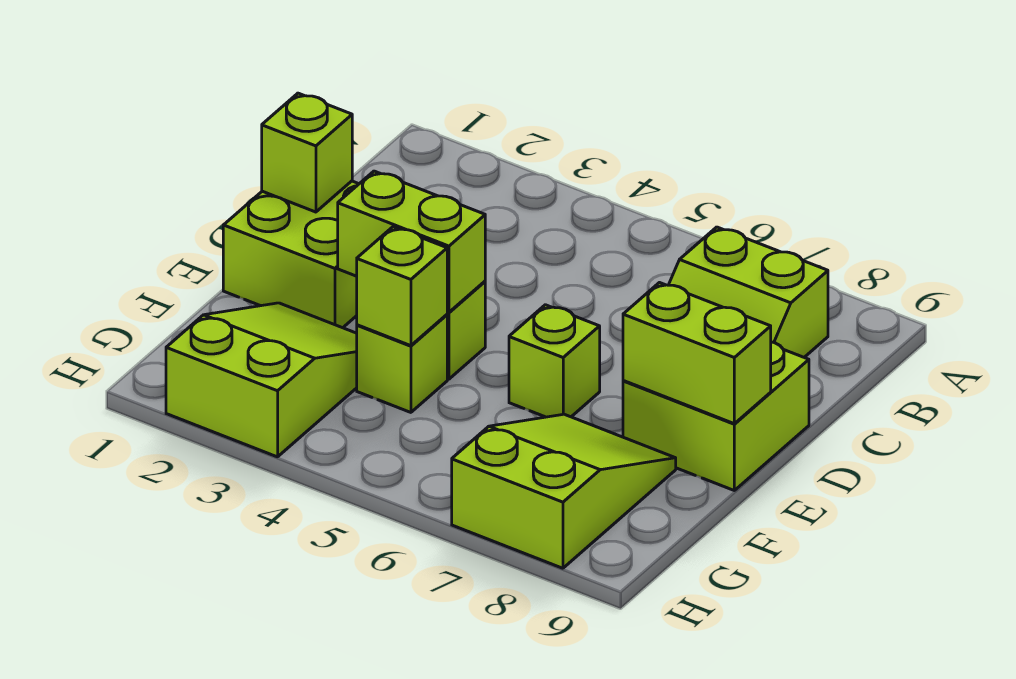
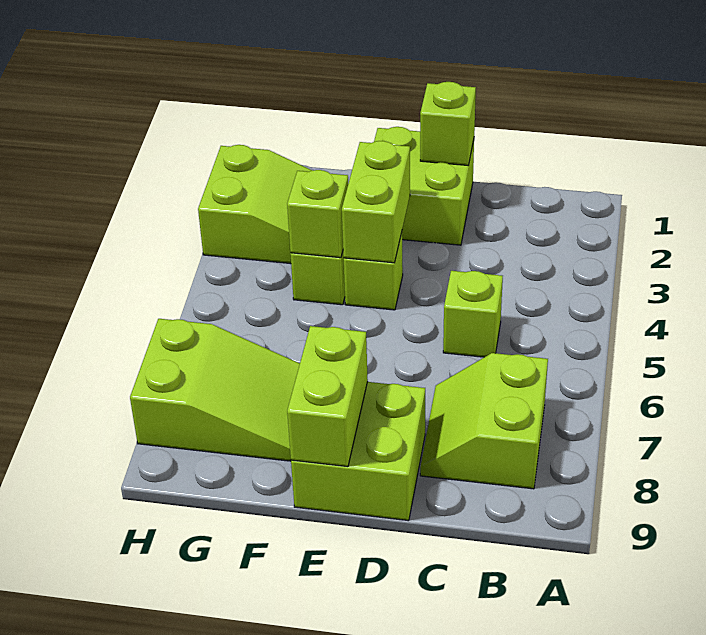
lime brick E6 level 1 -> lime brick C5 level 1

